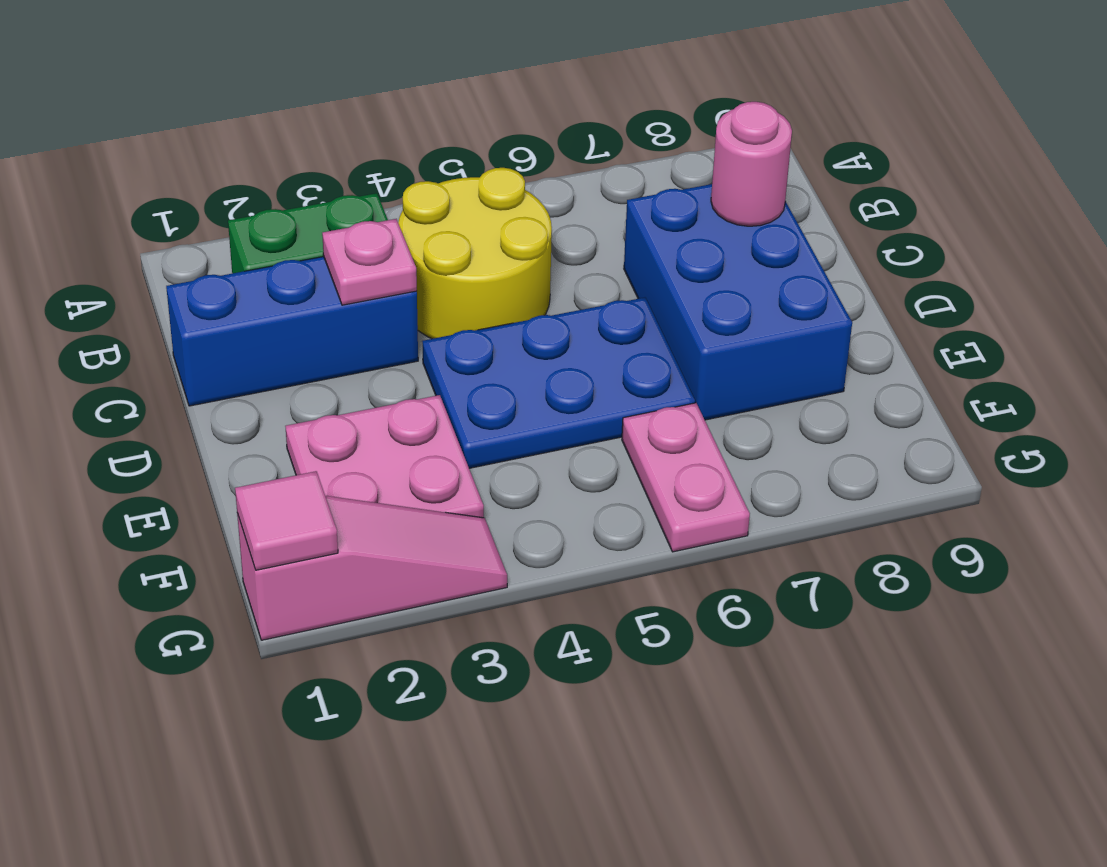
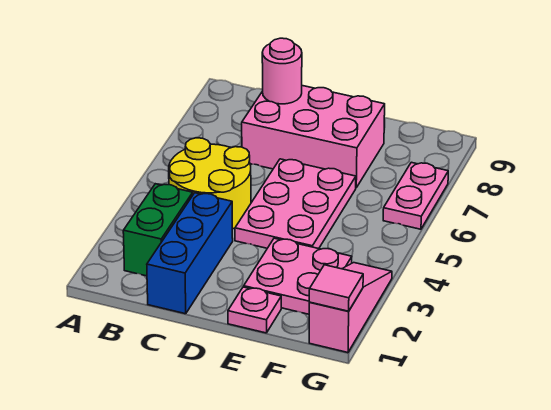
pink plate C3 level 2 -> pink plate E1 level 1
blue brick C7:E8 level 1 -> pink brick C7:E8 level 1
blue plate D4:E6 level 1 -> pink plate D4:E6 level 1
pink plate F6:G6 level 1 -> pink plate G6:G7 level 1

